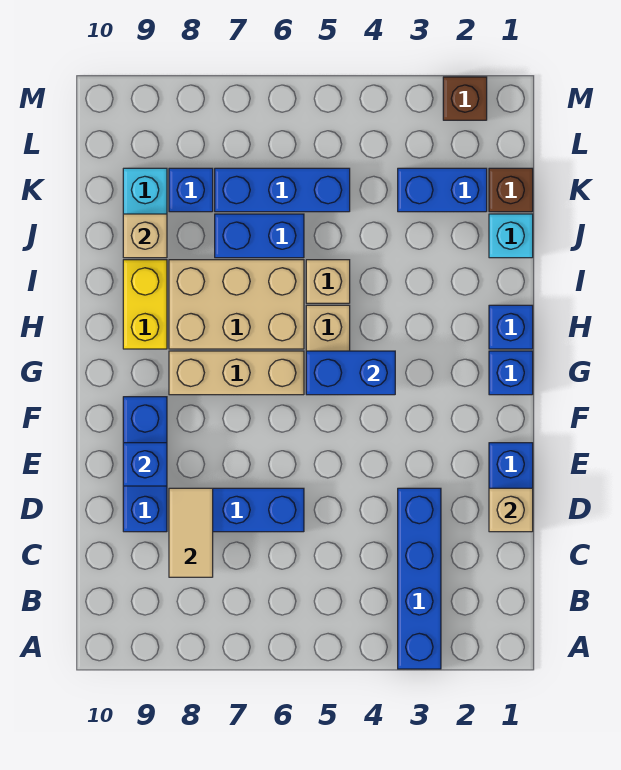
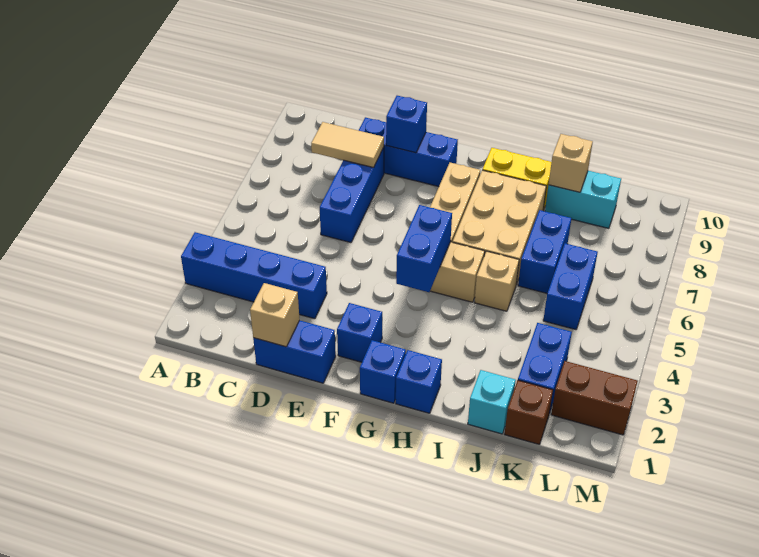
blue brick K5:K7 level 1 -> blue brick K5:K6 level 1
blue brick K8 level 1 -> blue brick F2 level 1
brown brick M2 level 1 -> brown brick L2:M2 level 1

